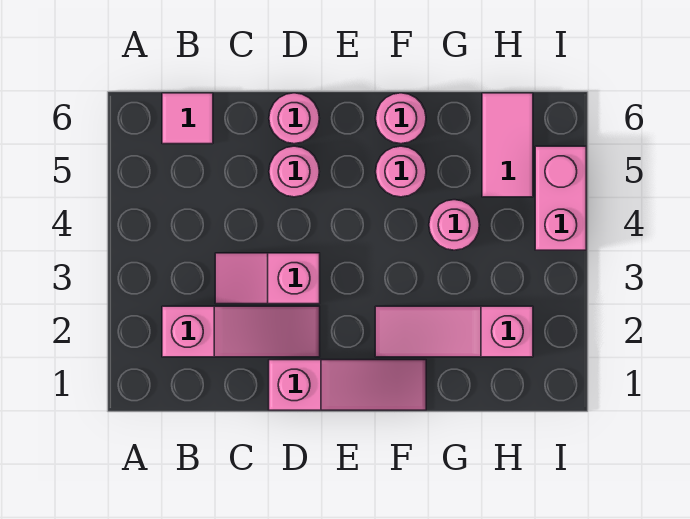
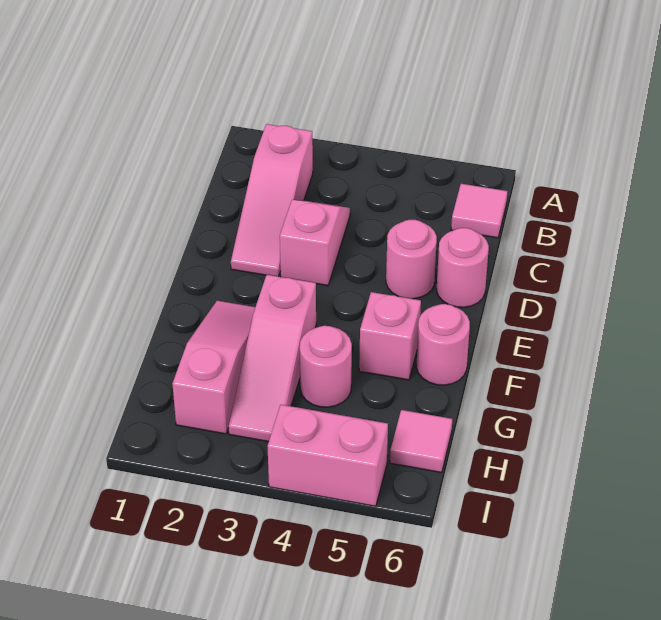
pink slope D1:F1 level 1 top D -> pink slope F3:H3 level 1 top F
pink round brick F5 level 1 -> pink brick F5 level 1
pink tile H5:H6 level 1 -> pink tile H6 level 1

